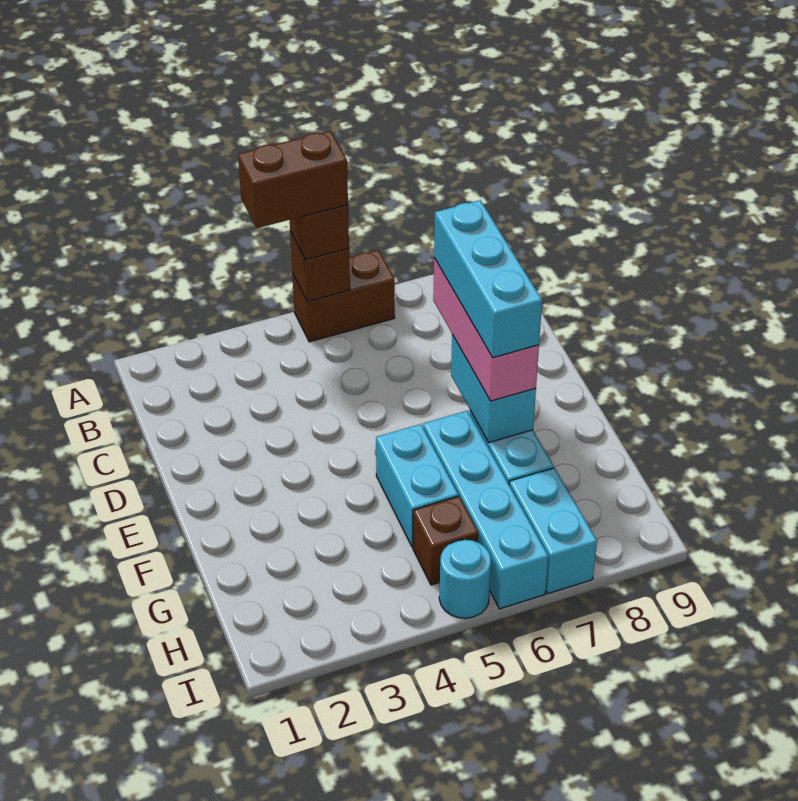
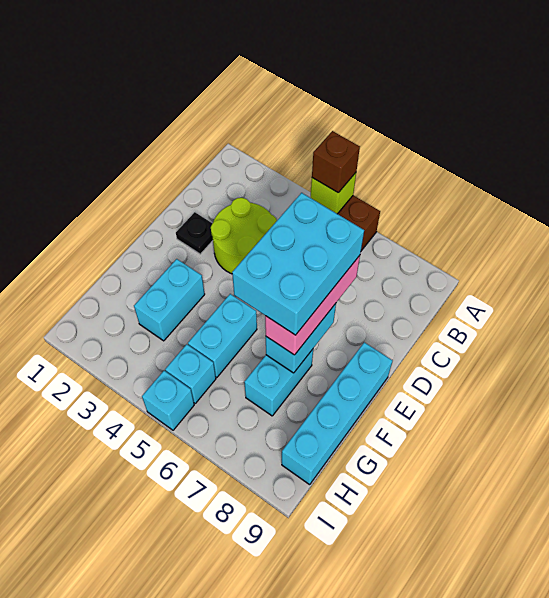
brown brick A4:A5 level 4 -> none
brown brick A5 level 2 -> lime brick A5 level 2
none -> lime round brick C3:D4 level 1
none -> black plate D2 level 1
cyan brick D7:F7 level 4 -> cyan brick D6:F7 level 4
cyan brick F6:I6 level 1 -> cyan brick E9:H9 level 1
brown brick H5 level 1 -> cyan brick H5 level 1
cyan brick H7:I7 level 1 -> cyan brick F3:G3 level 1
cyan round brick I5 level 1 -> cyan brick I5 level 1

